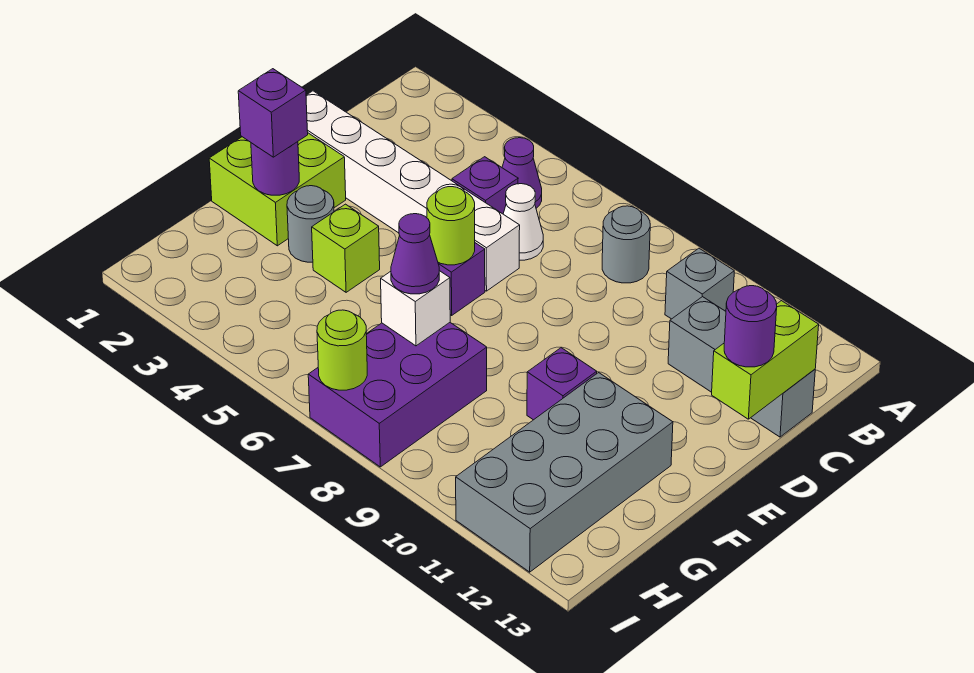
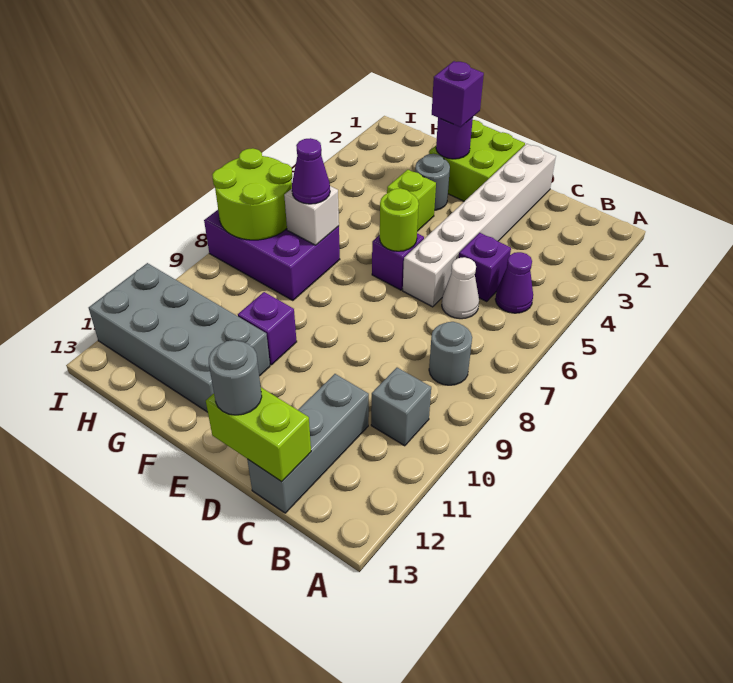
purple round brick D13 level 3 -> grey round brick D13 level 3
lime round brick I7 level 2 -> lime round brick H7:I8 level 2

